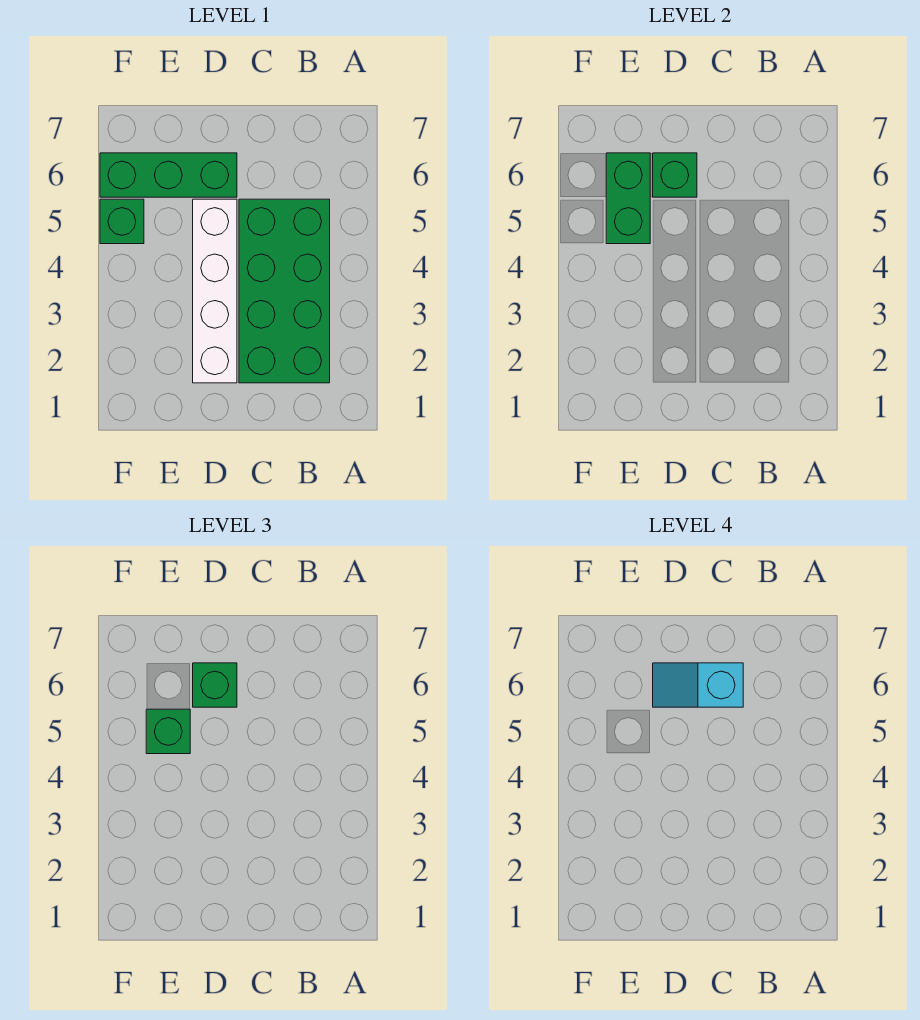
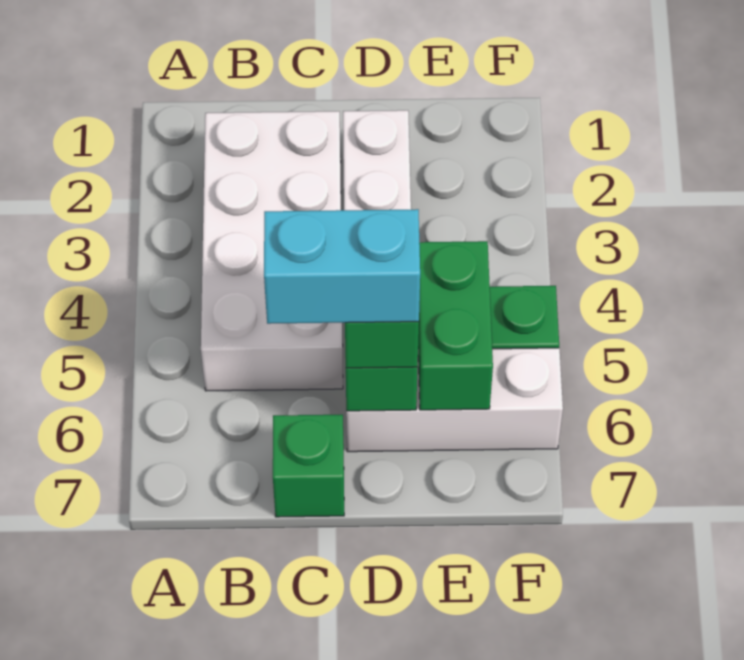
green brick B2:C5 level 1 -> white brick B2:C5 level 1
cyan slope C6:D6 level 4 top C -> cyan brick C6:D6 level 4
green brick D6:F6 level 1 -> white brick D6:F6 level 1
green brick E5 level 3 -> green brick C7 level 1

